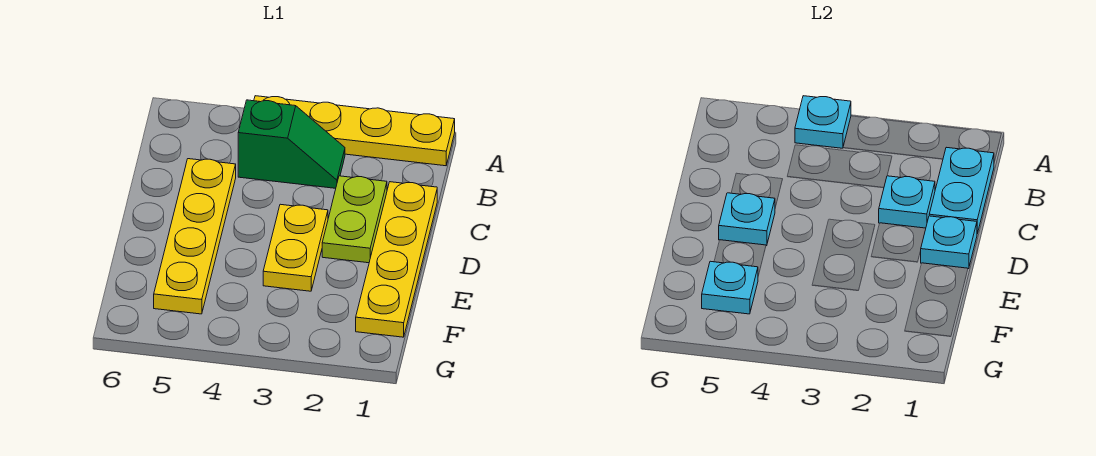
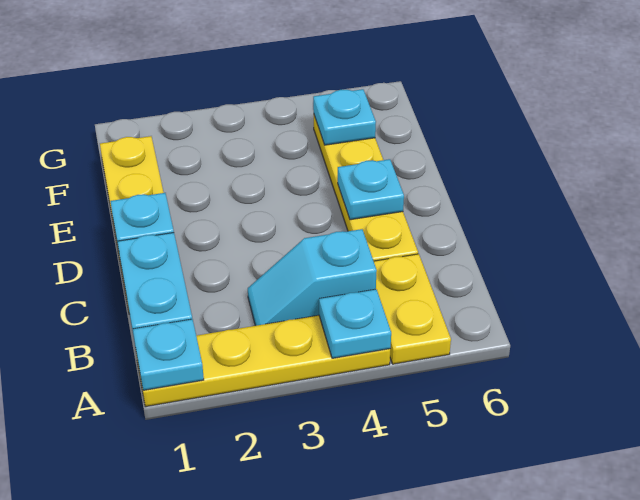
green slope B3:B4 level 1 top 4 -> cyan slope B3:B4 level 1 top 4
lime plate C2:D2 level 1 -> none
cyan plate C2 level 2 -> cyan plate A1 level 2
yellow plate D3:E3 level 1 -> yellow plate A5:B5 level 1

